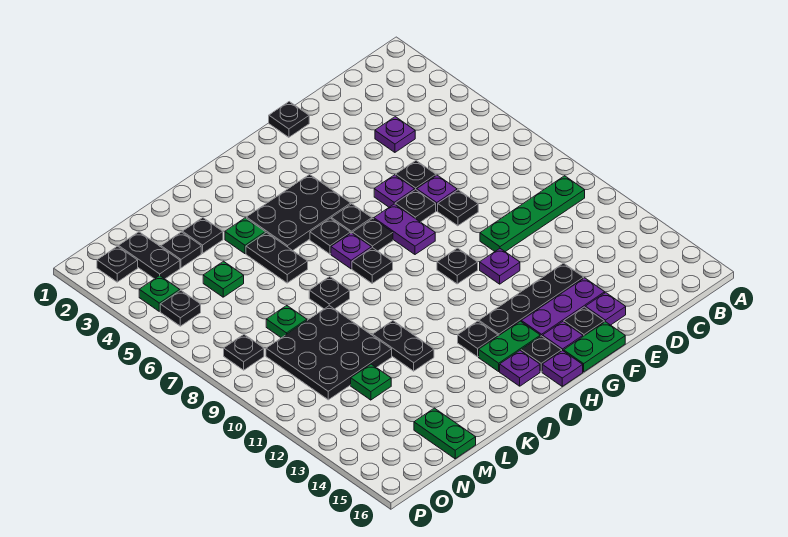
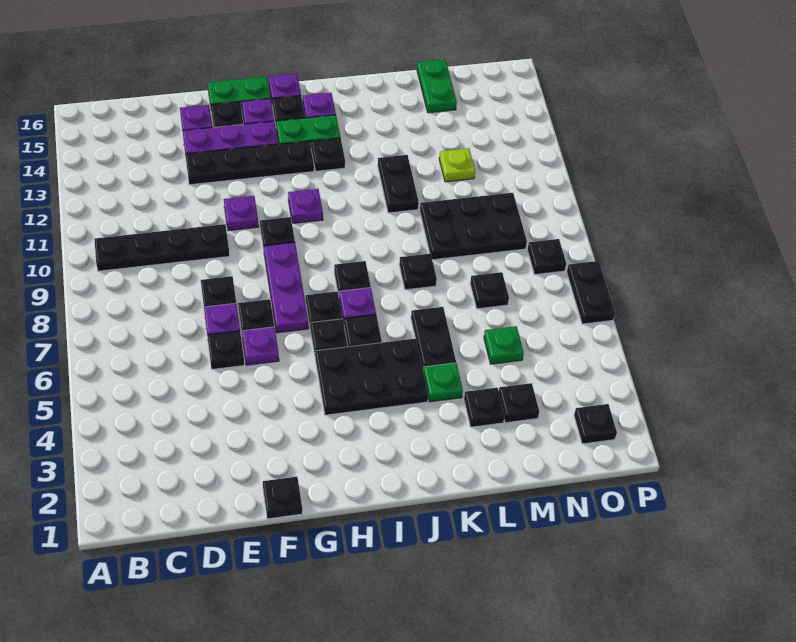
green plate B10:E10 level 1 -> black plate B10:E10 level 1
purple plate D4 level 1 -> purple plate H11 level 1
purple plate G7:G8 level 1 -> purple plate G7:G9 level 1
black plate L9:N11 level 1 -> black plate L9:N10 level 1
green plate M8 level 1 -> none
green plate M12 level 1 -> lime plate M12 level 1
black plate N2:N3 level 1 -> black plate P6:P7 level 1
green plate O4 level 1 -> none
black plate O5 level 1 -> black plate M7 level 1

